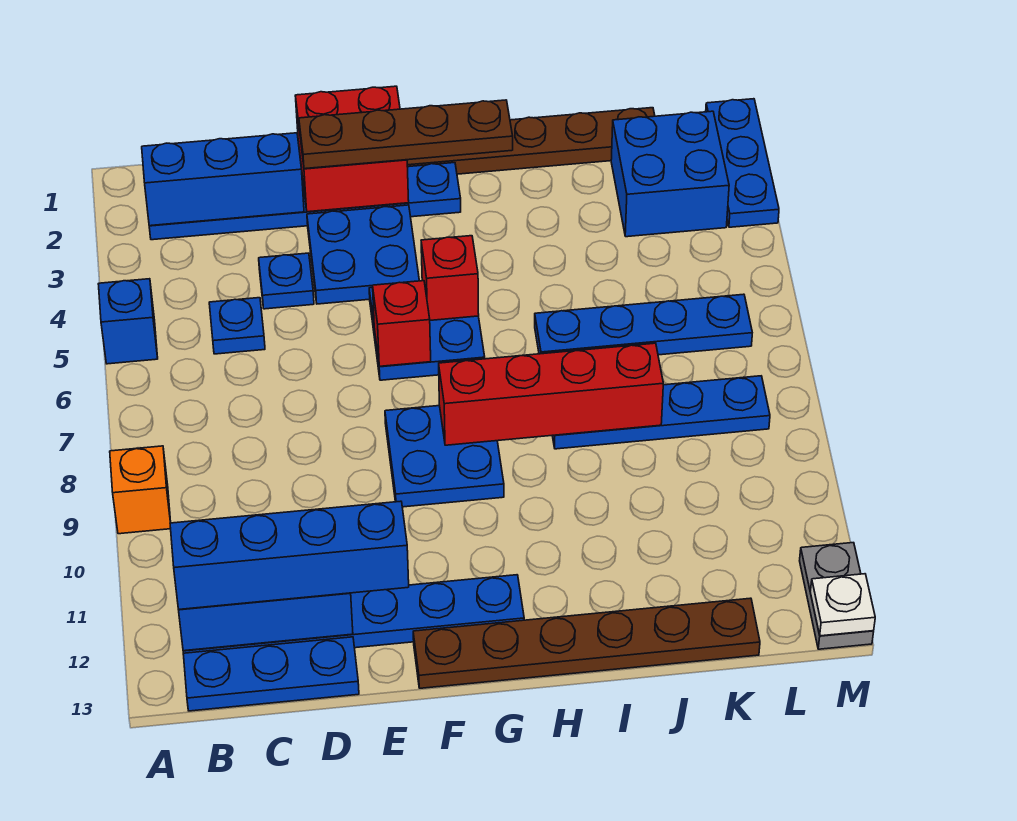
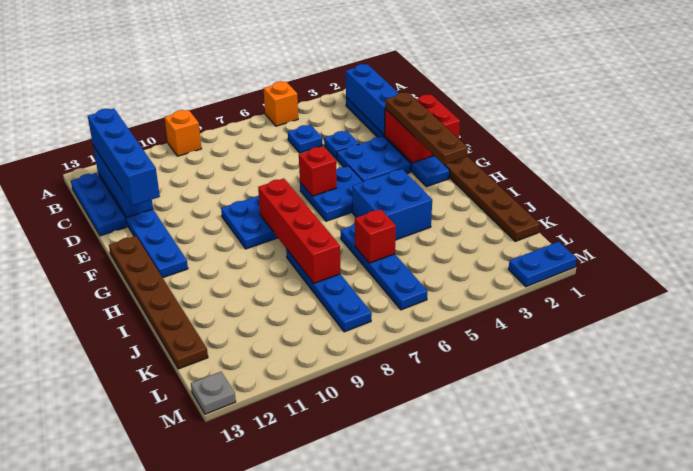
blue brick A5 level 1 -> orange brick A5 level 1
red brick G5 level 2 -> red brick J6 level 2
blue brick K2:L3 level 1 -> blue brick H4:I5 level 1
blue plate M1:M3 level 1 -> blue plate M1:M2 level 1
grey plate M12:M13 level 1 -> grey plate M13 level 1
white plate M13 level 2 -> none

